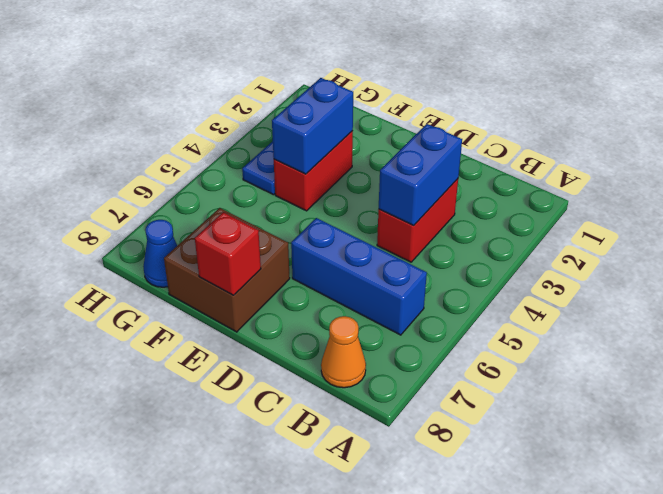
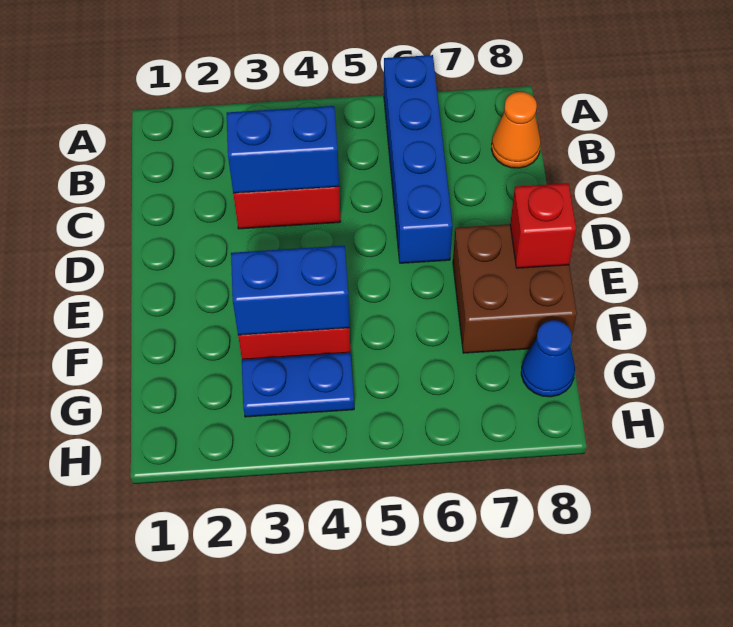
blue brick B6:D6 level 1 -> blue brick A6:D6 level 1

